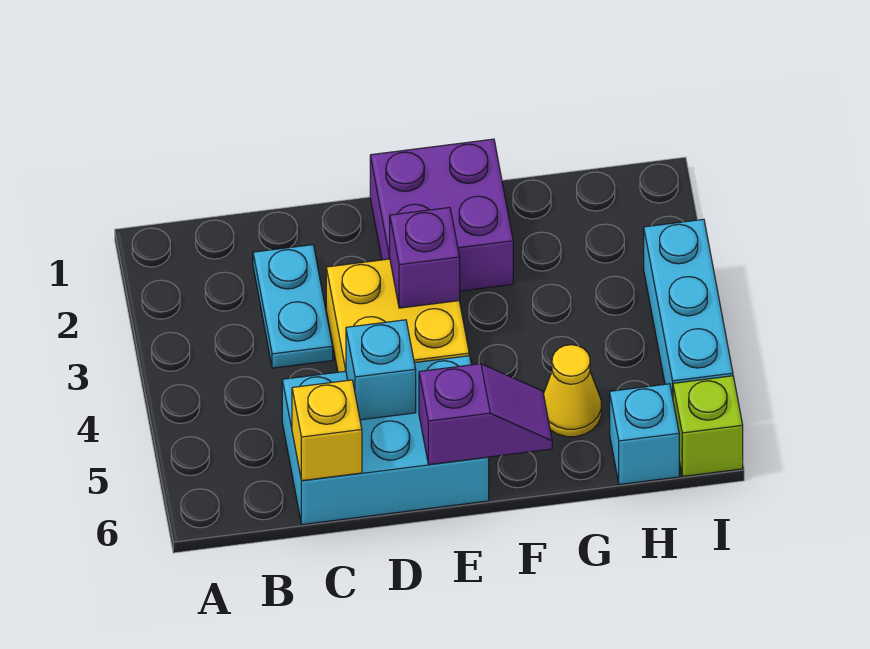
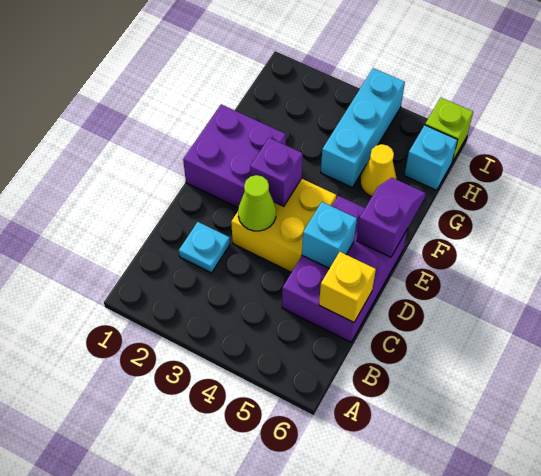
cyan plate C2:C3 level 1 -> cyan plate C2 level 1
cyan brick C5:E6 level 1 -> purple brick C5:E6 level 1
none -> lime cone D3 level 2
cyan brick I3:I5 level 1 -> cyan brick G4:I4 level 1

